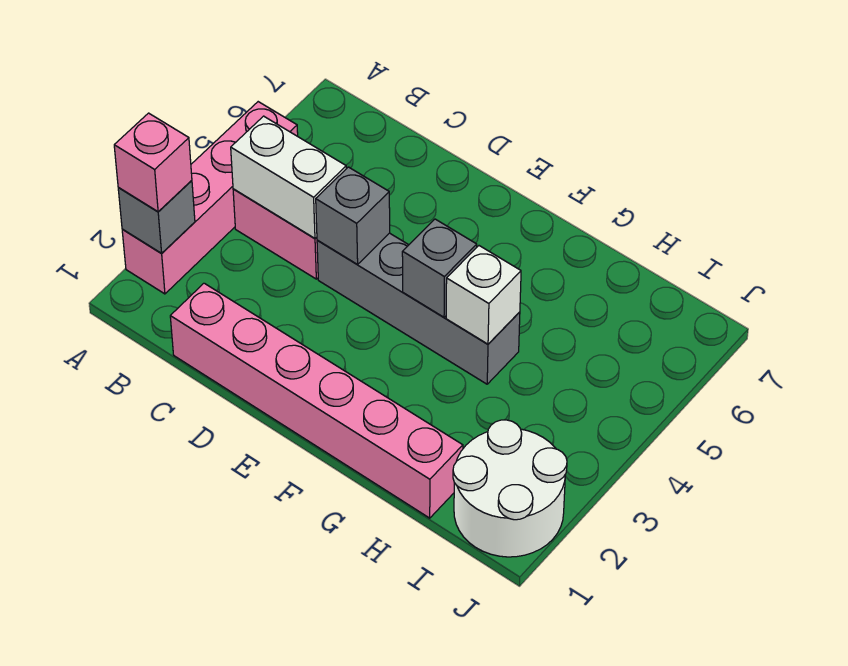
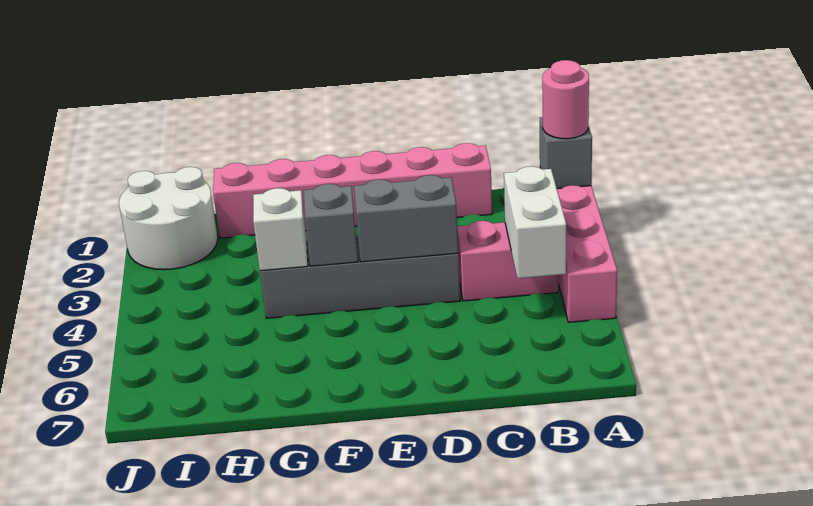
pink brick A2 level 3 -> pink round brick A2 level 3
white brick B4:C4 level 2 -> white brick B4:B5 level 2
grey brick D4 level 2 -> grey brick D4:E4 level 2

